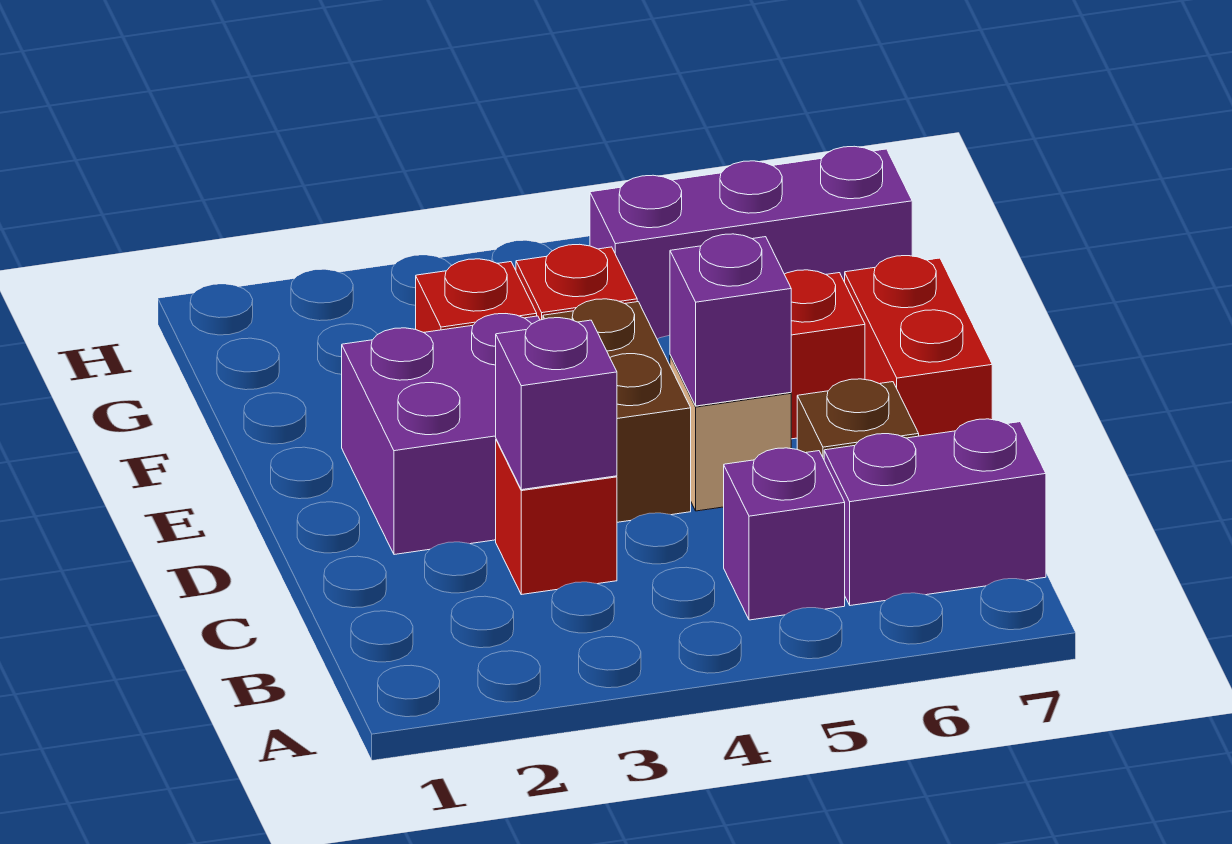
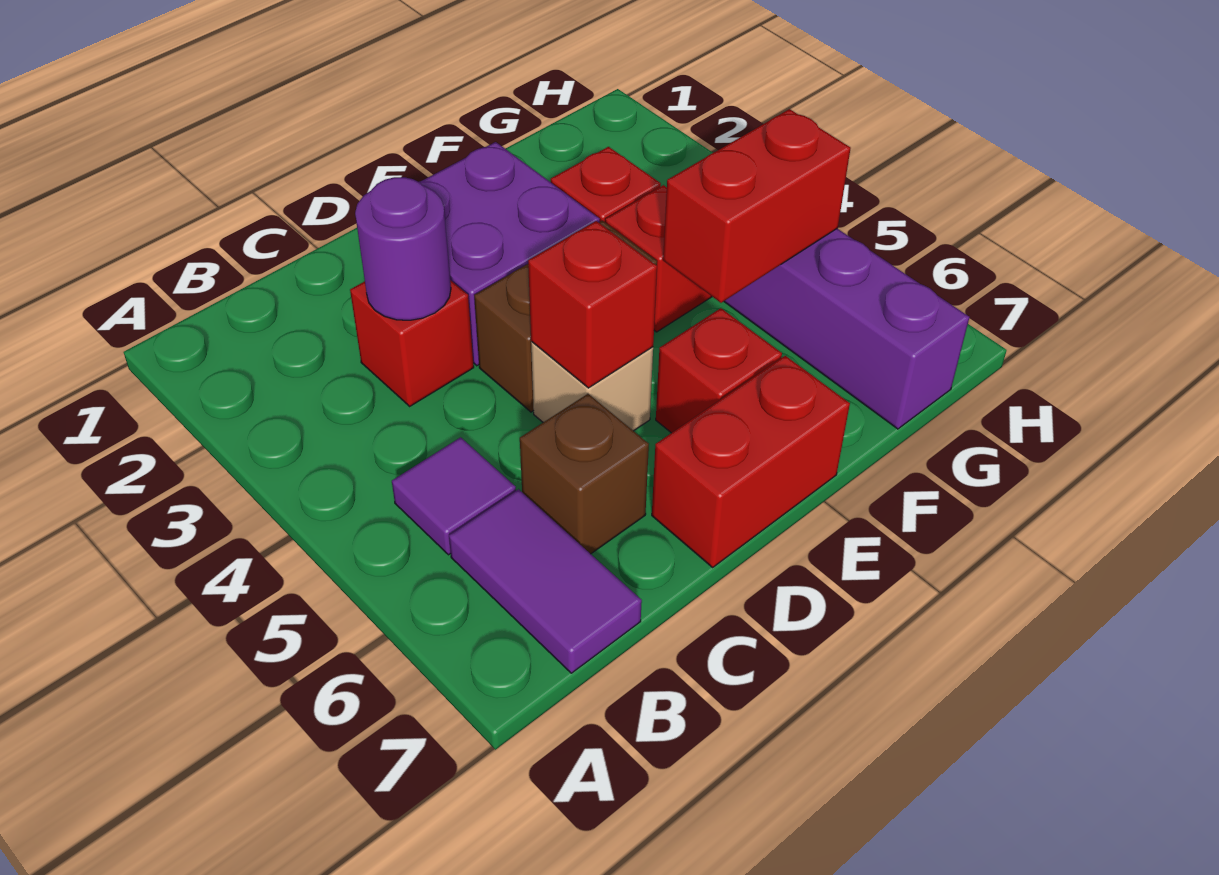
purple brick B5 level 1 -> purple tile B5 level 1
purple brick B6:B7 level 1 -> purple tile B6:B7 level 1
purple brick C3 level 2 -> purple round brick C3 level 2
purple brick D5 level 2 -> red brick D5 level 2
none -> red brick F5:G5 level 2

